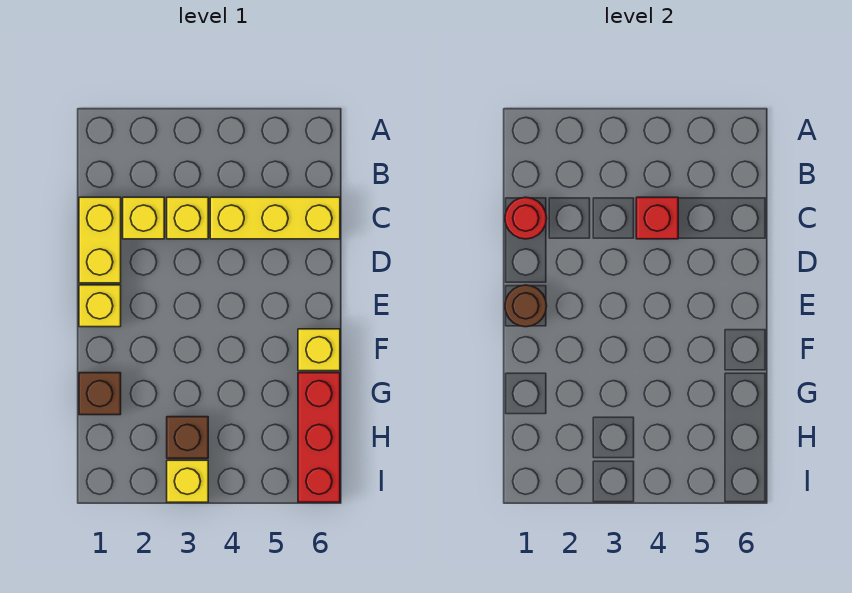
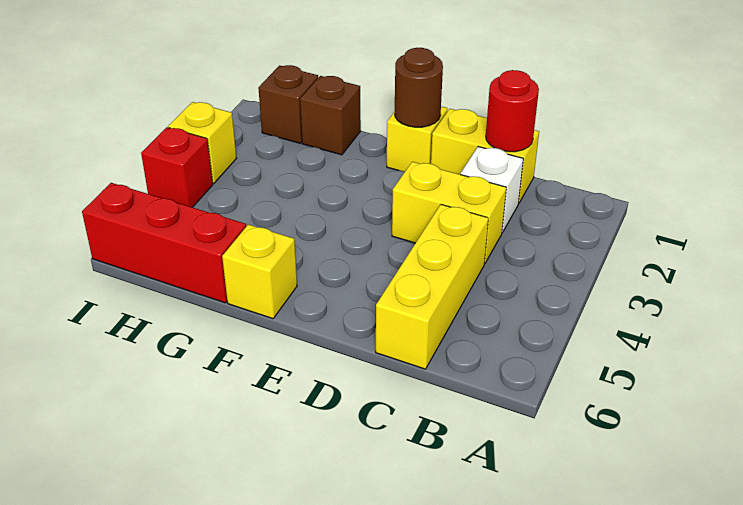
yellow brick C2 level 1 -> white brick C2 level 1
yellow brick C3 level 1 -> yellow brick C3:D3 level 1
red brick C4 level 2 -> red brick I4 level 1
brown brick H3 level 1 -> brown brick H1 level 1

